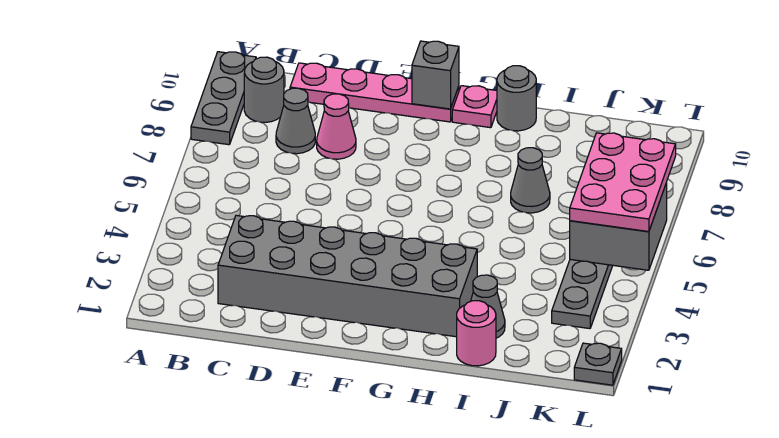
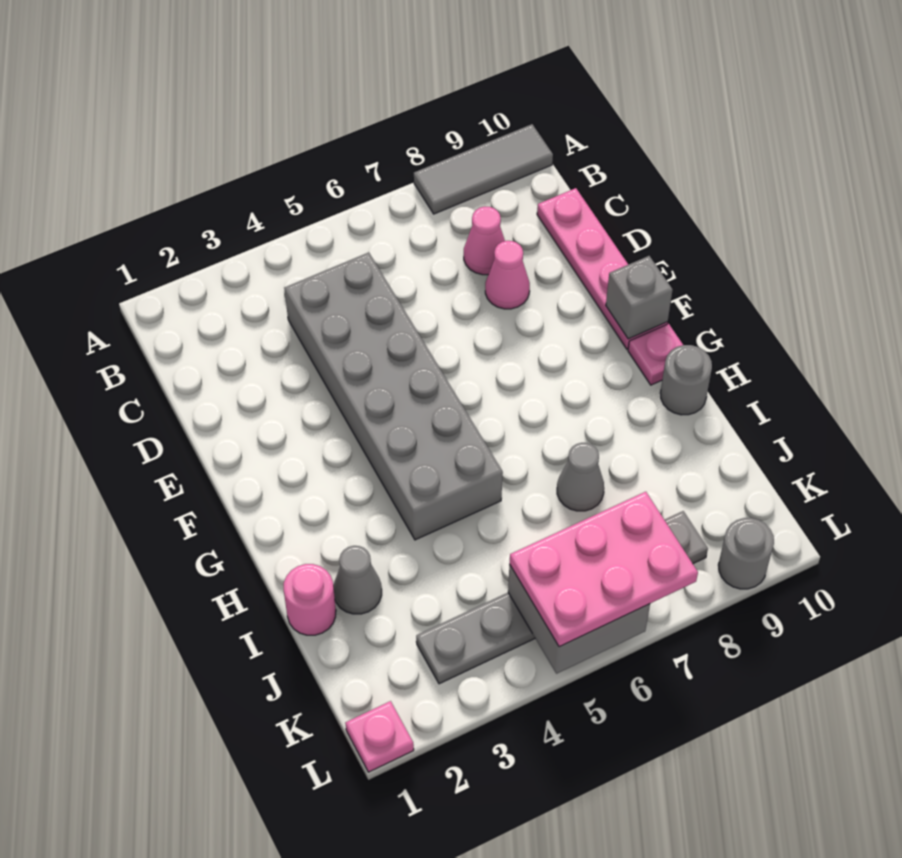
grey plate A8:A10 level 1 -> grey tile A8:A10 level 1
grey round brick B9 level 1 -> grey round brick L9 level 1
grey brick C2:H3 level 1 -> grey brick C4:H5 level 1
grey cone C8 level 1 -> pink cone C8 level 1
grey plate L1 level 1 -> pink plate L1 level 1

